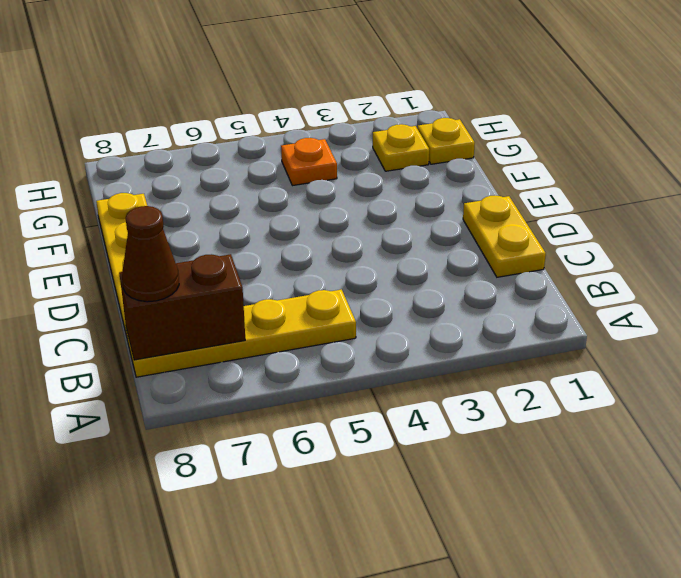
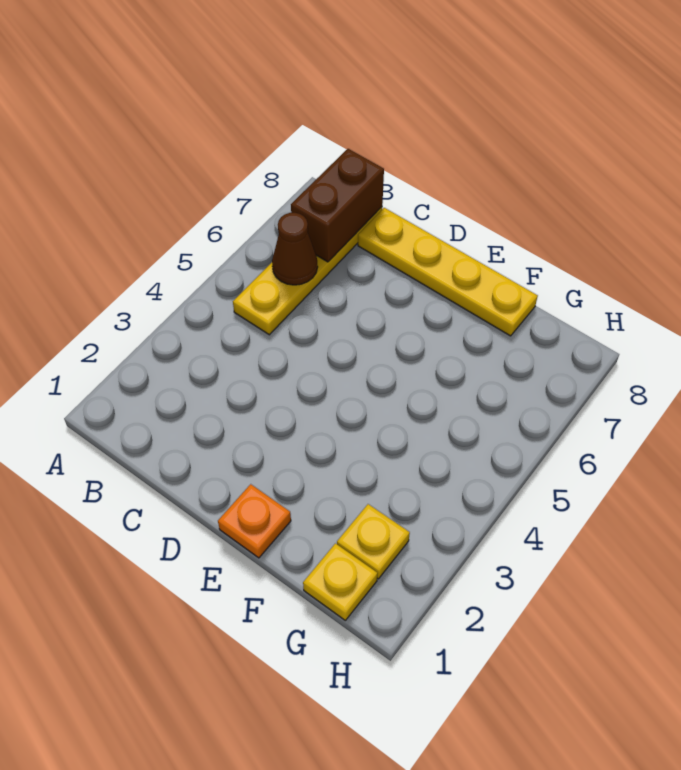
brown cone B8 level 3 -> brown cone B6 level 2
yellow plate C1:D1 level 1 -> none
orange plate G4 level 1 -> orange plate E1 level 1

